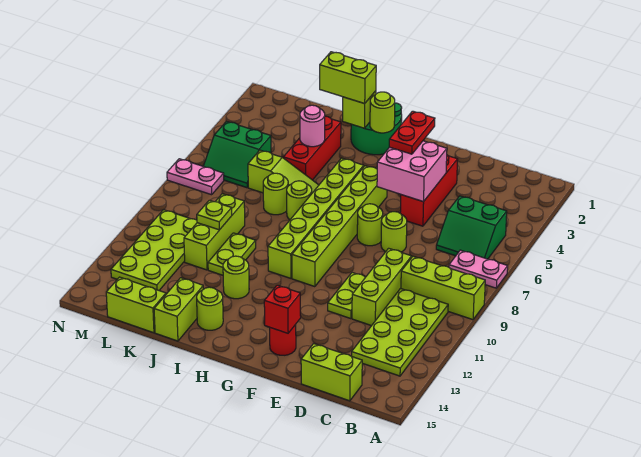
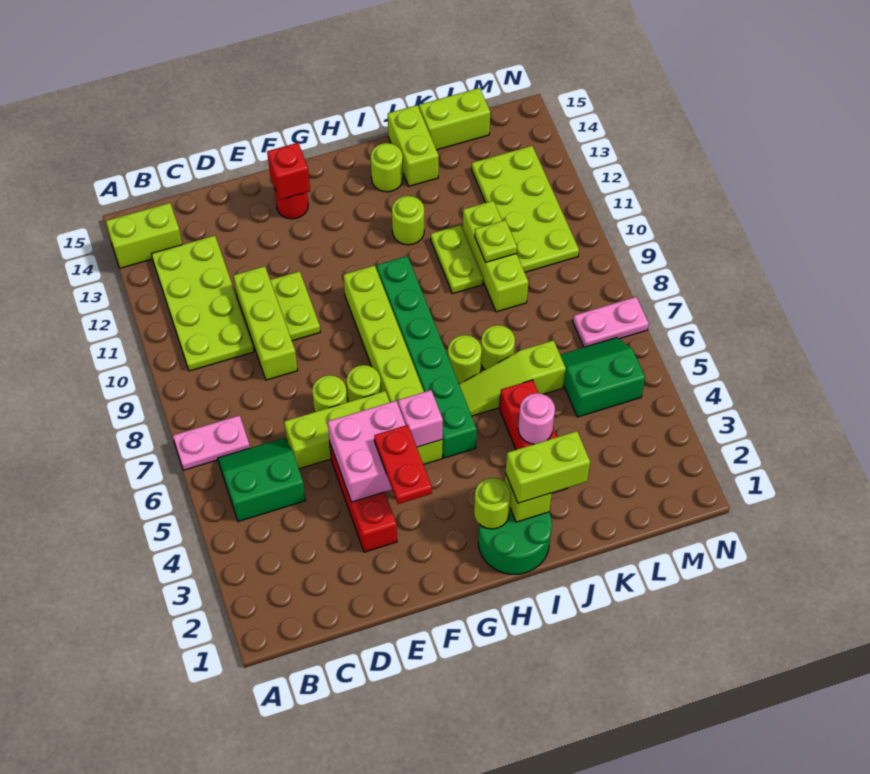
lime brick A9:C9 level 1 -> lime brick D6:F6 level 1
lime brick C15:D15 level 1 -> lime brick A14:B14 level 1
none -> pink brick G5 level 2
lime brick H5:H10 level 1 -> green brick H5:H10 level 1

